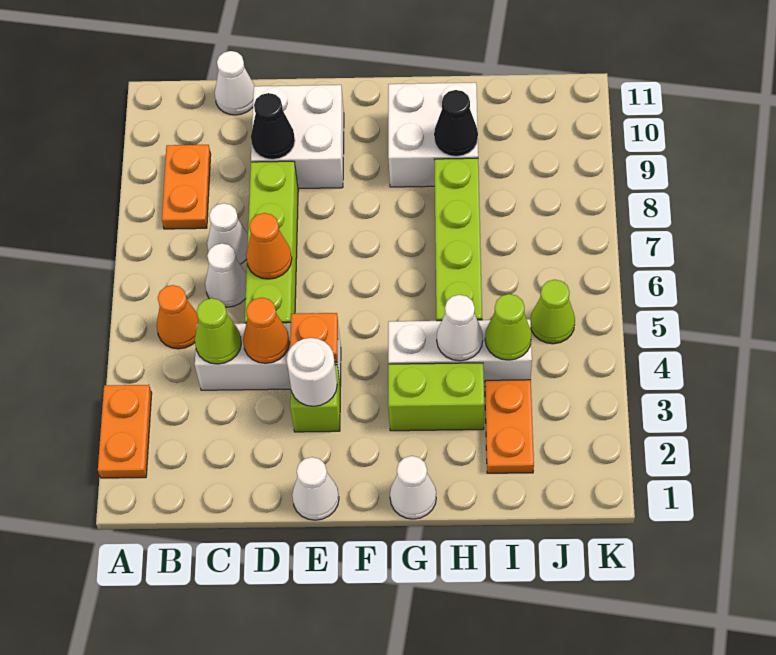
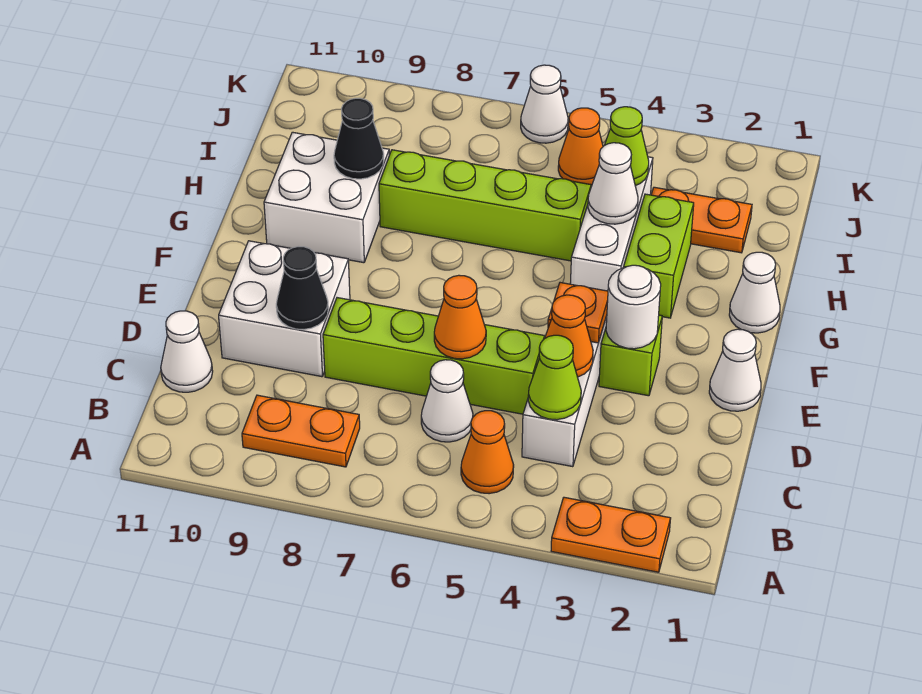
white cone C7 level 1 -> white cone K6 level 1
lime cone J5 level 1 -> orange cone J5 level 1

